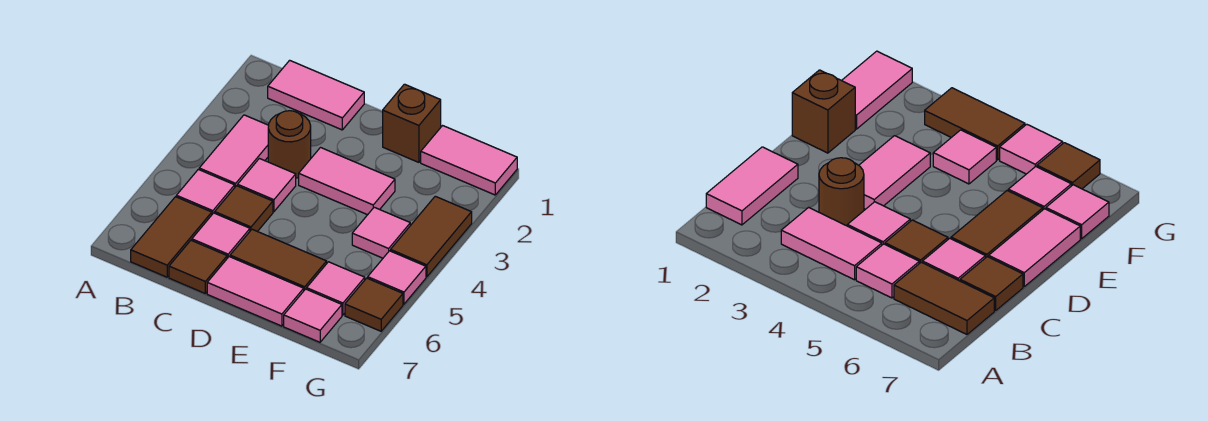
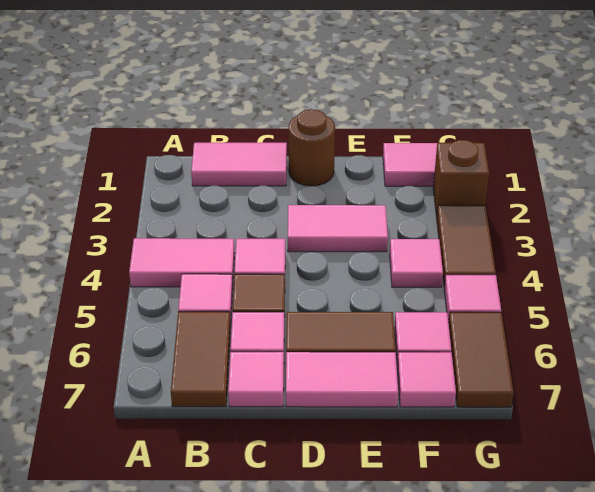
pink tile B3:B4 level 1 -> pink tile A4:B4 level 1
brown round brick C3 level 1 -> brown round brick D1 level 1
brown tile C7 level 1 -> pink tile C7 level 1
brown brick E1 level 1 -> brown brick G2 level 1
brown tile G6 level 1 -> brown tile G6:G7 level 1

